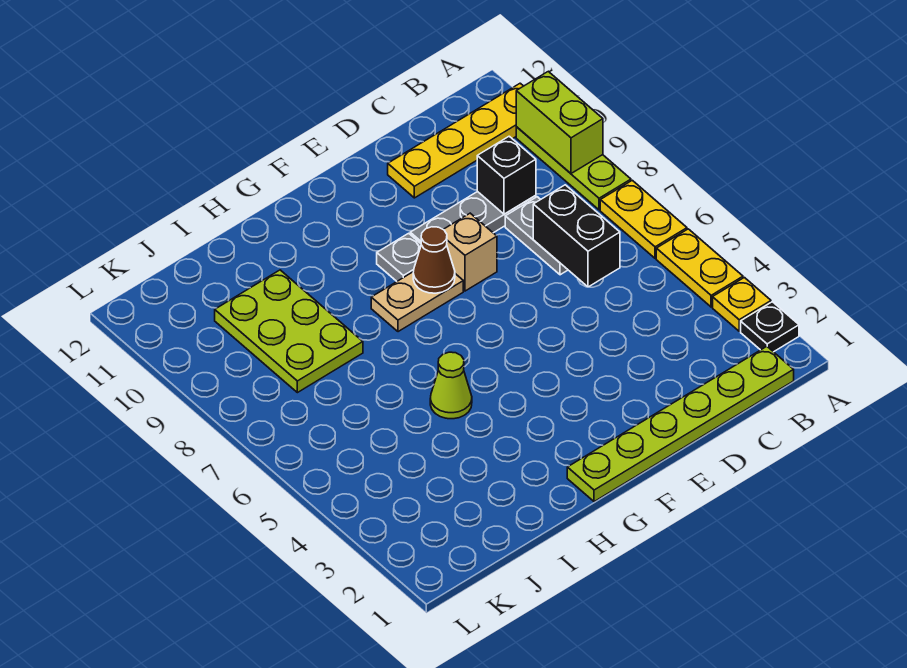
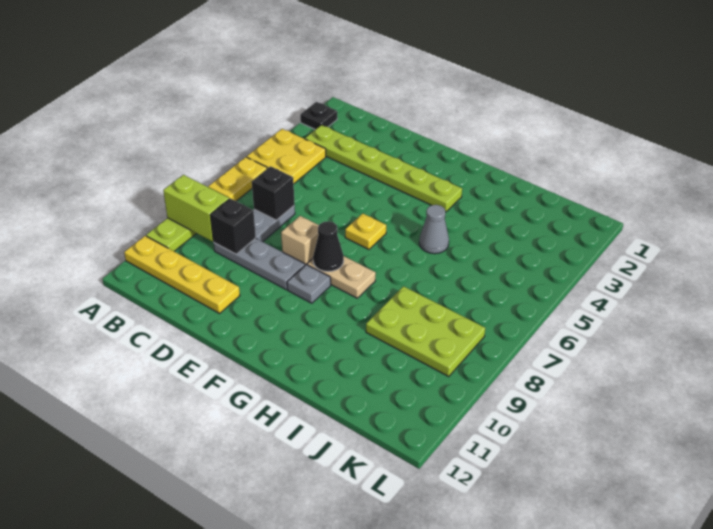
yellow plate A3 level 1 -> yellow plate F6 level 1
yellow plate A4:A5 level 1 -> yellow plate A4:B5 level 1
lime brick A9:A10 level 2 -> lime brick A9:B9 level 2
lime plate B1:G1 level 1 -> lime plate B3:G3 level 1
black brick C6:C7 level 2 -> black brick C7 level 2
brown cone F8 level 2 -> black cone F8 level 2
lime cone H5 level 1 -> grey cone H5 level 1
lime plate I8:J10 level 1 -> lime plate I8:K9 level 1

